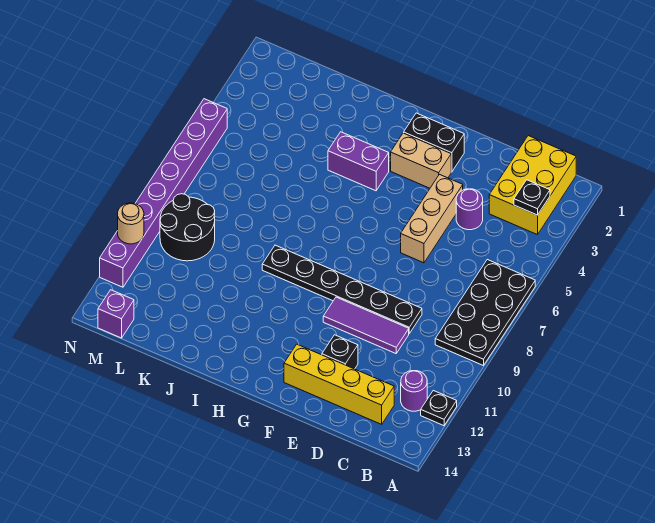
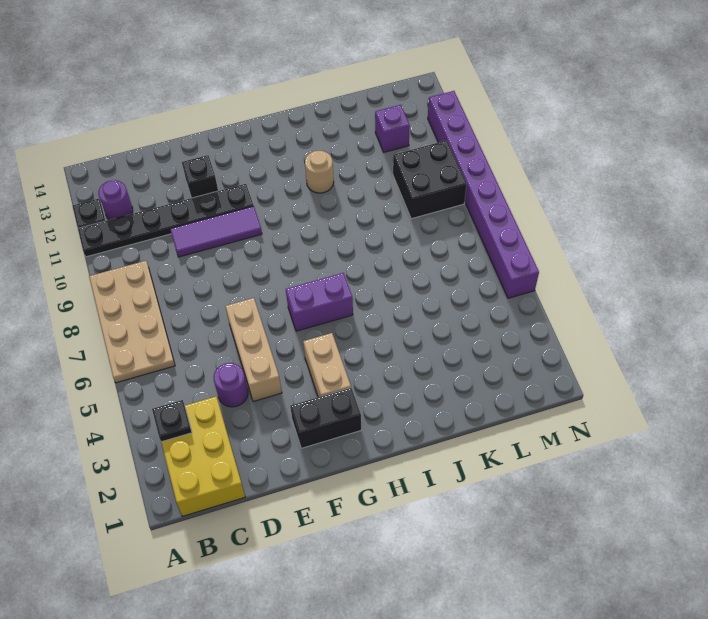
black plate A6:B9 level 1 -> tan plate A6:B9 level 1
yellow brick C13:F13 level 1 -> none
black plate D9:I9 level 1 -> black plate A11:F11 level 1
tan brick F3:G3 level 1 -> tan brick G3:G4 level 1
purple brick H4:I4 level 1 -> purple brick G6:H6 level 1
black round brick L9:M10 level 1 -> black brick L9:M10 level 1
purple brick M14 level 1 -> purple brick L12 level 1
tan round brick N11 level 2 -> tan round brick I11 level 1

